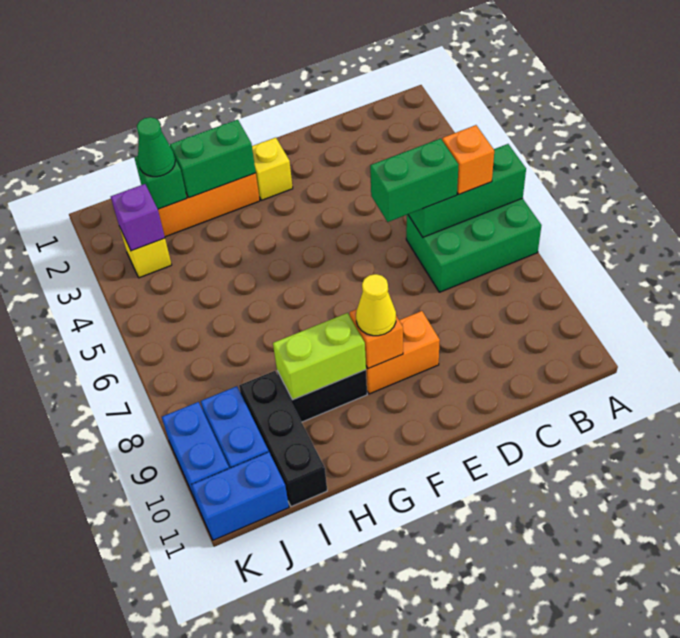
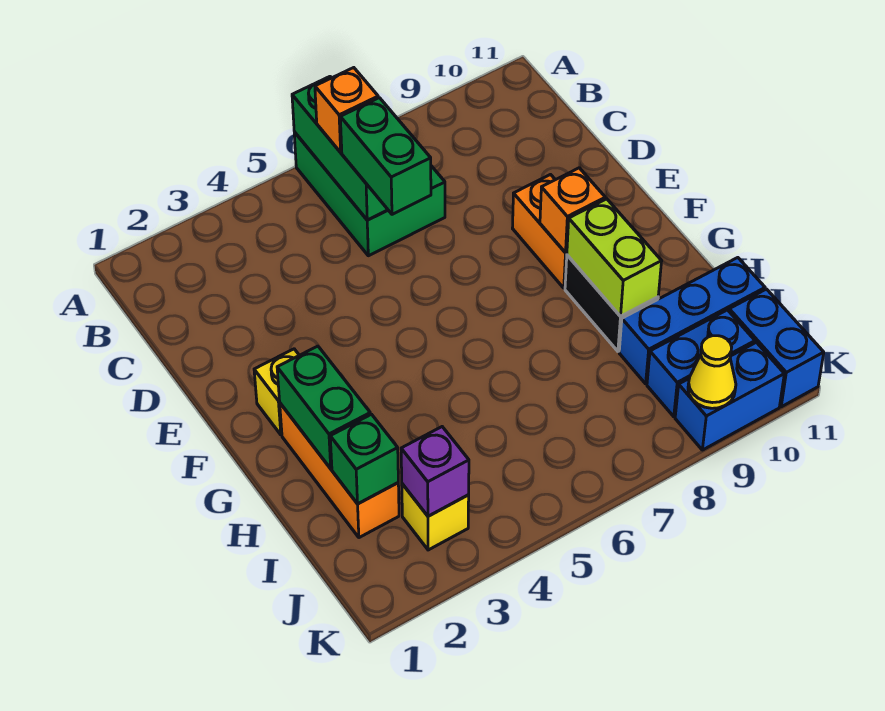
yellow cone F9 level 3 -> yellow cone K9 level 2
green cone I2 level 3 -> none
black brick I9:I11 level 1 -> blue brick I9:I11 level 1

